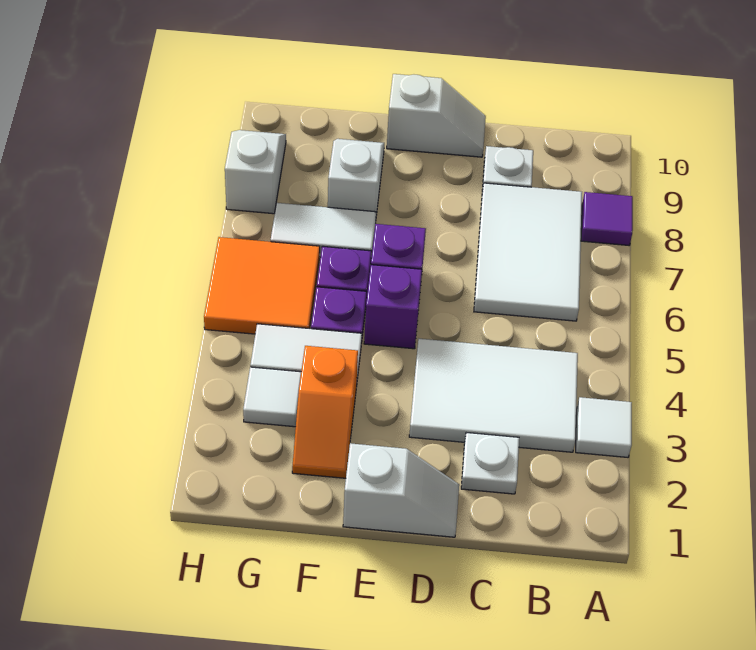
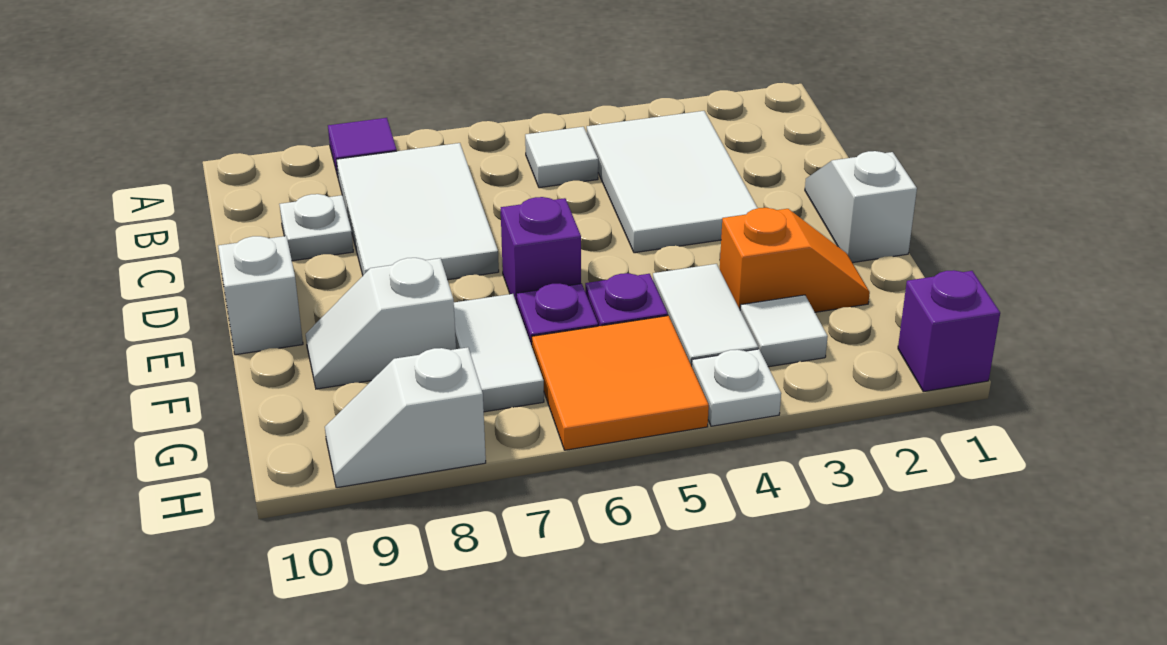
white tile A3 level 1 -> white tile B5 level 1
white tile B6:C8 level 1 -> white tile B7:D8 level 1
white plate C2 level 1 -> white plate H4 level 1
purple brick E5 level 1 -> purple brick H1 level 1

